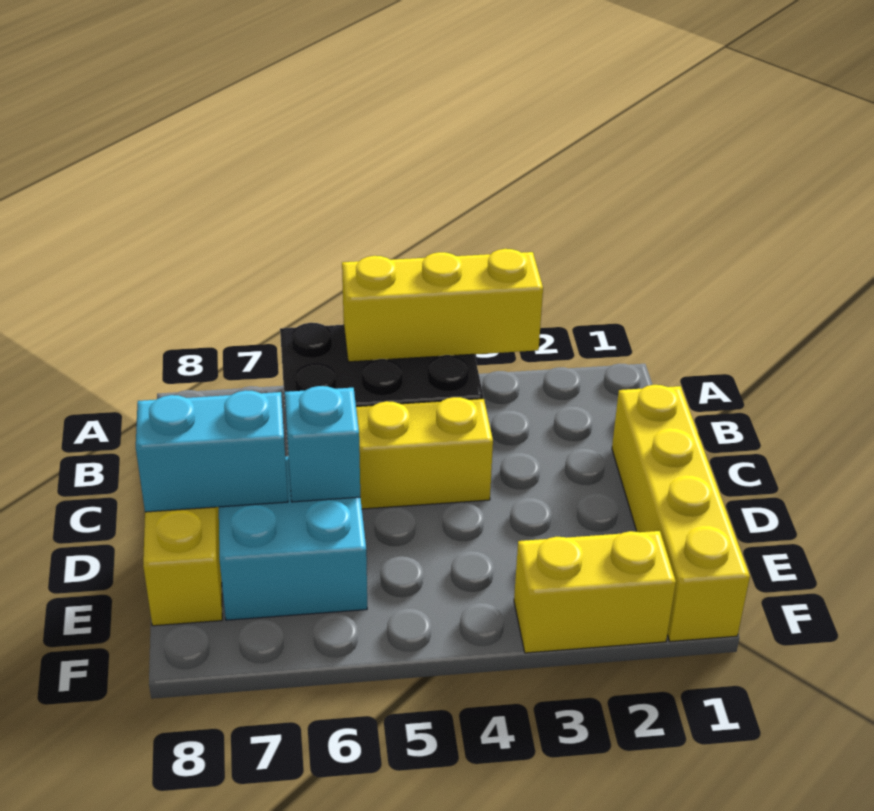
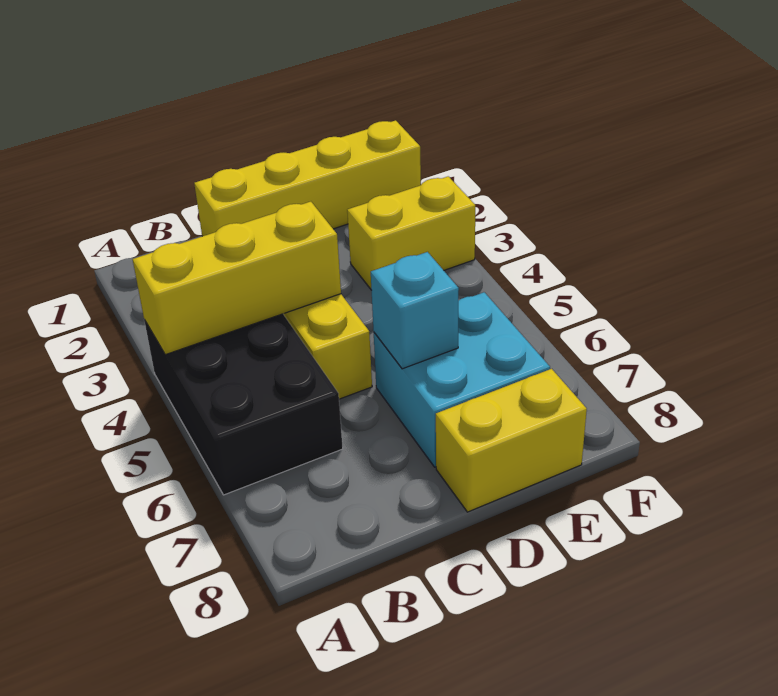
yellow brick A3:A5 level 2 -> yellow brick A4:C4 level 2
cyan brick D7:D8 level 2 -> none
yellow brick F2:F3 level 1 -> yellow brick E3:F3 level 1

